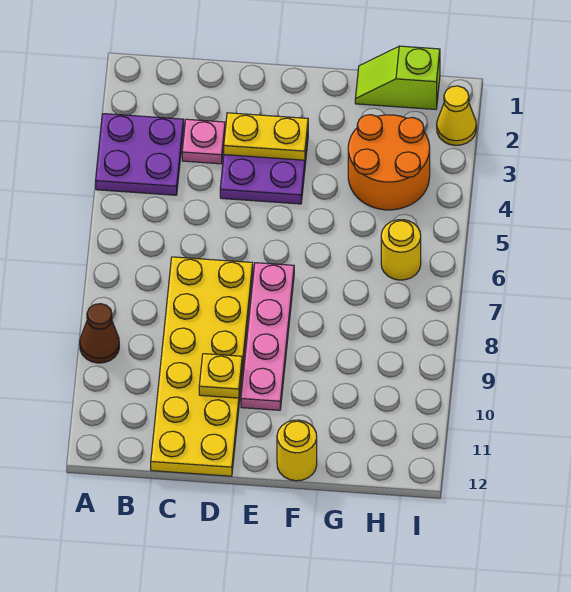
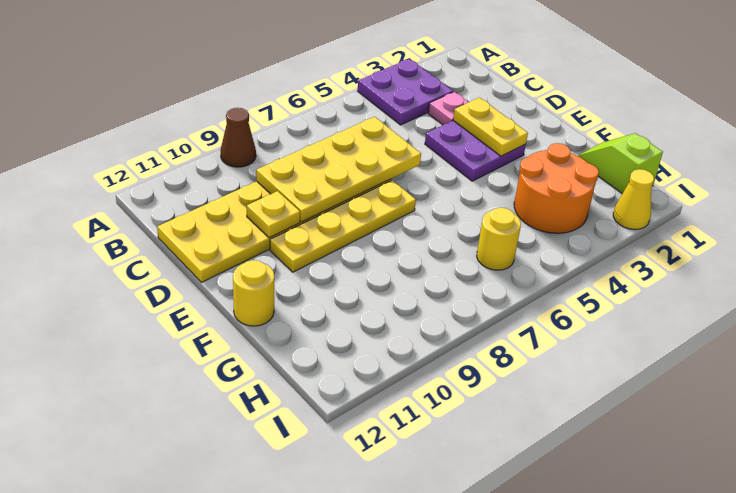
none -> yellow plate C6:D9 level 2
pink plate E7:E10 level 1 -> yellow plate E7:E10 level 1

